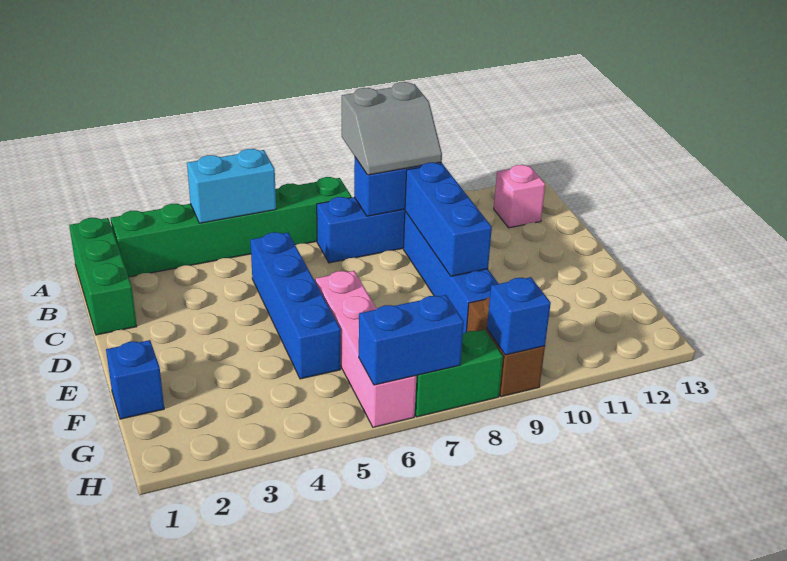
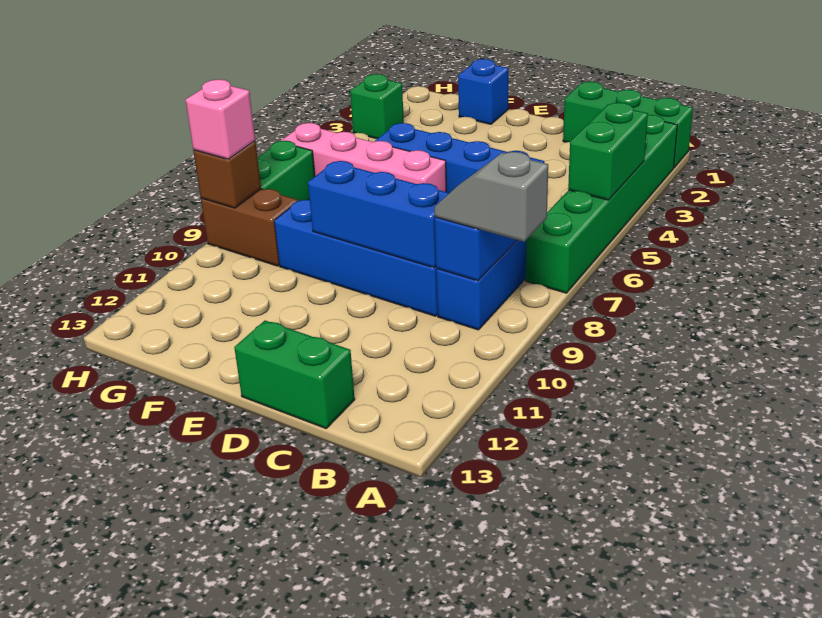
cyan brick A4:A5 level 2 -> green brick A4:A5 level 2
grey slope A8:B9 level 3 top A -> grey slope A9:B9 level 3 top A
pink brick B12 level 1 -> pink brick H9 level 3
none -> green brick C13:D13 level 1
none -> green brick H3 level 1
blue brick H6:H7 level 2 -> none
blue brick H9 level 2 -> brown brick H9 level 2

